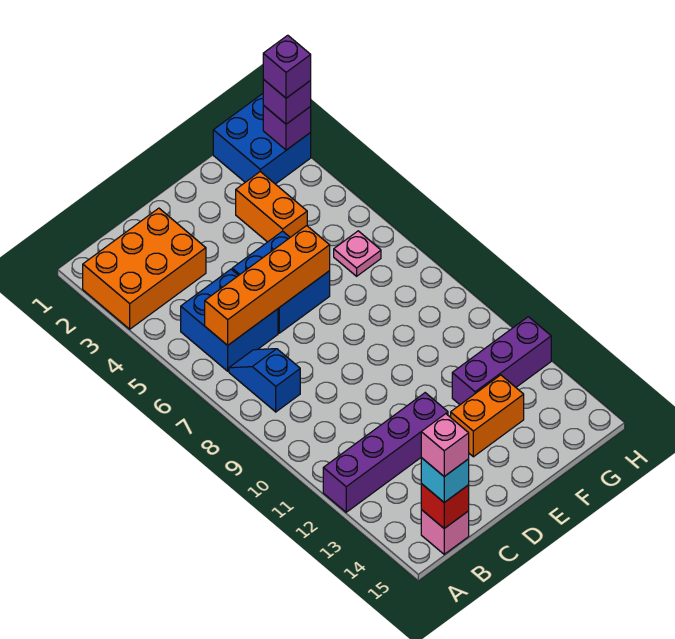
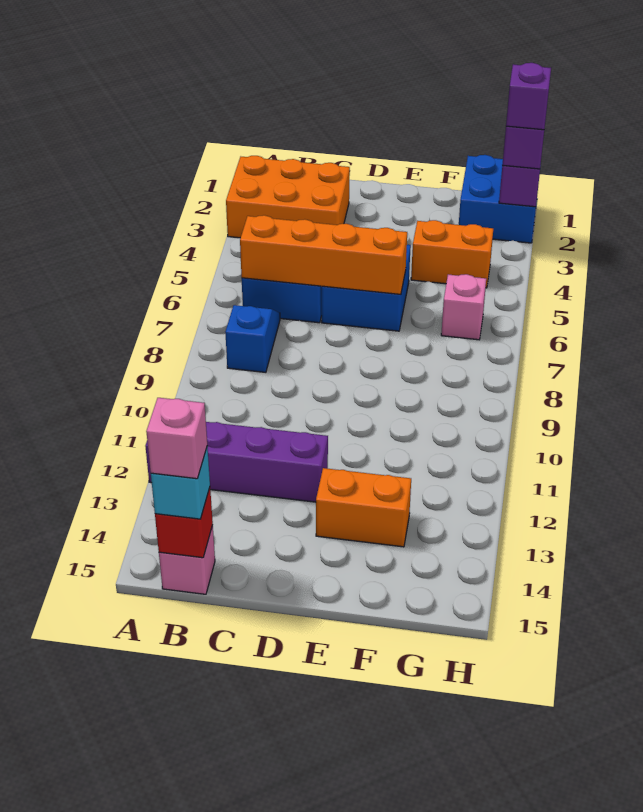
orange brick F3:F4 level 1 -> orange brick F4:G4 level 1
purple brick F12:H12 level 1 -> none
pink plate G6 level 1 -> pink brick G6 level 1

